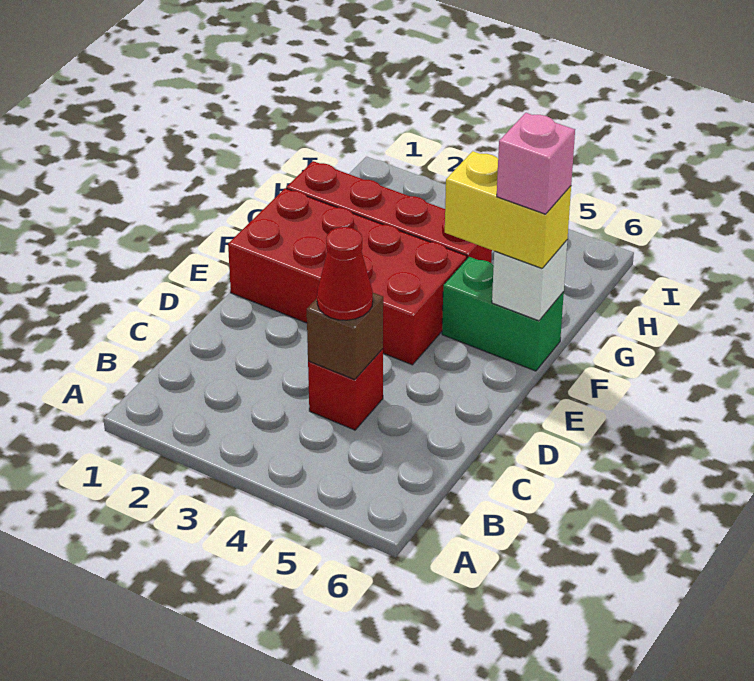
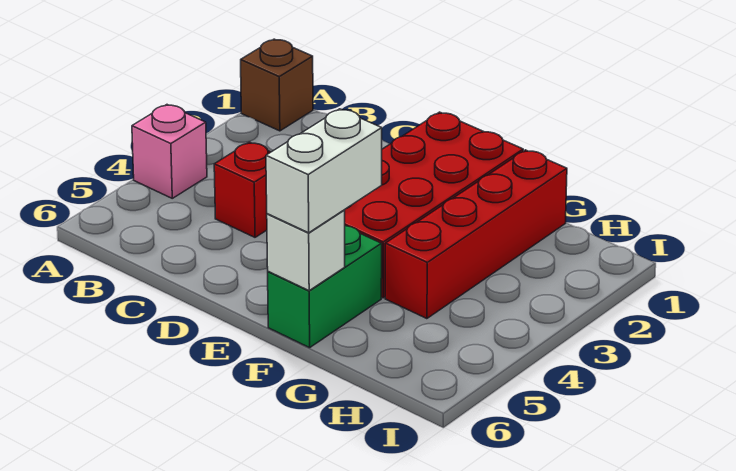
brown brick C4 level 2 -> brown brick A1 level 1
red cone C4 level 3 -> none
yellow brick F5:F6 level 3 -> white brick F5:F6 level 3
pink brick F6 level 4 -> pink brick A4 level 1

